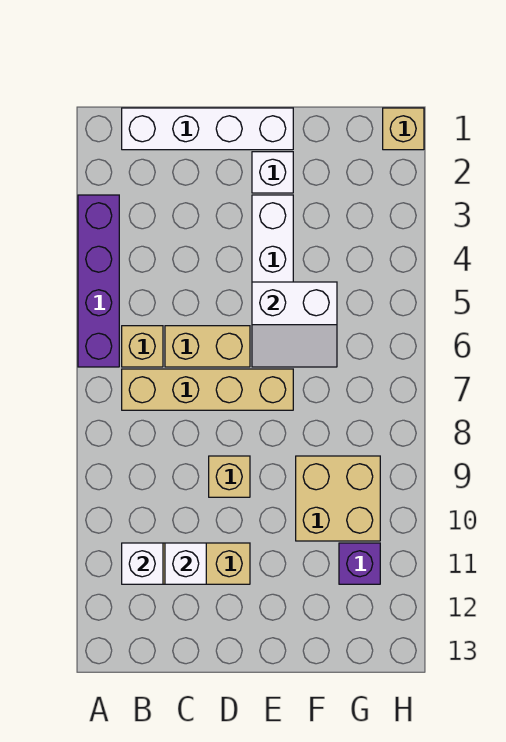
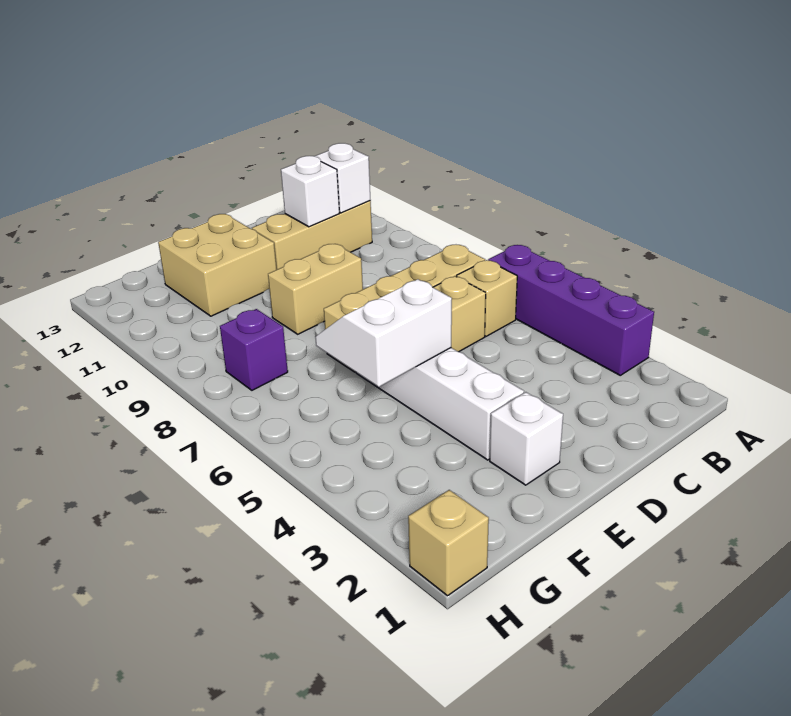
white brick B1:E1 level 1 -> none
tan brick D9 level 1 -> tan brick D9:E9 level 1
tan brick F9:G10 level 1 -> tan brick E11:F12 level 1
purple brick G11 level 1 -> purple brick G8 level 1

